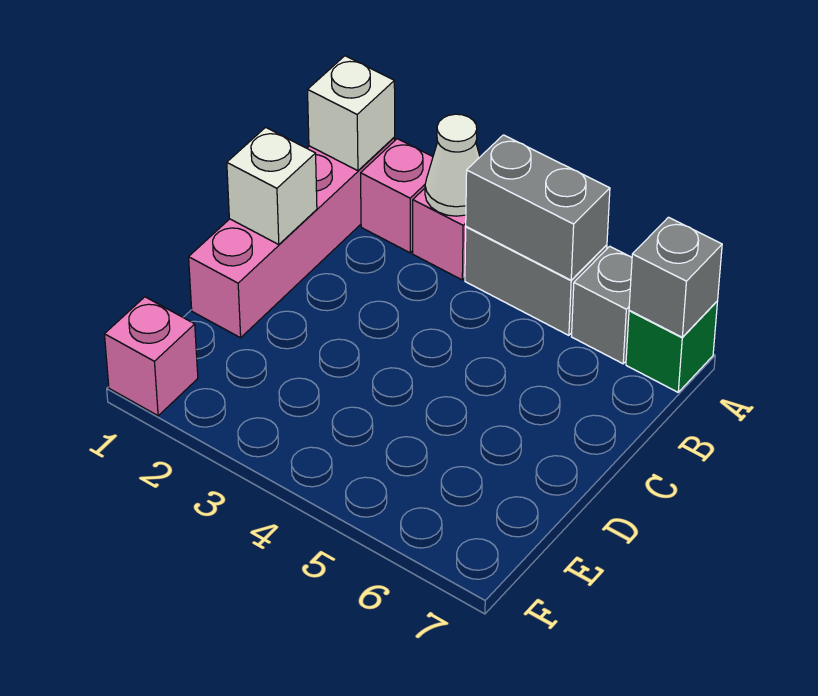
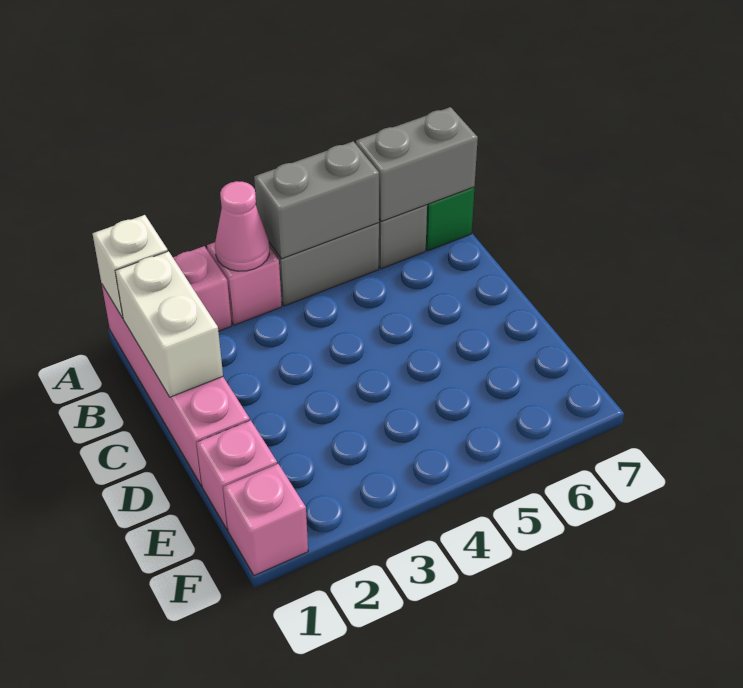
white cone A3 level 2 -> pink cone A3 level 2
grey brick A7 level 2 -> grey brick A6:A7 level 2
white brick C1 level 2 -> white brick B1:C1 level 2
none -> pink brick E1 level 1

